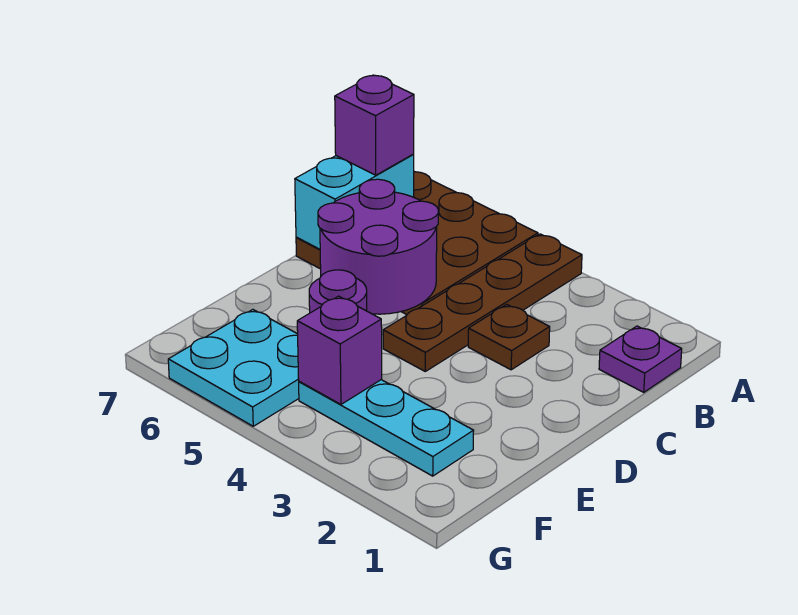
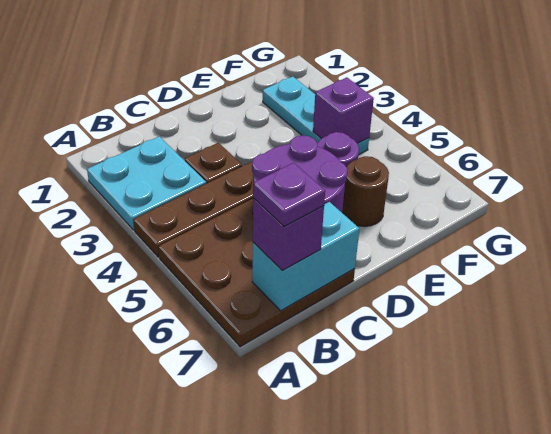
purple plate B1 level 1 -> purple plate B7 level 4
none -> brown round brick E6 level 1
cyan plate F5:G6 level 1 -> cyan plate A2:B3 level 1

